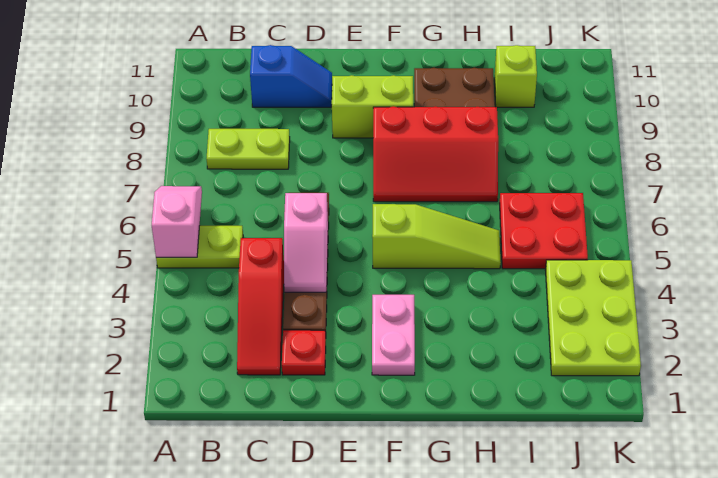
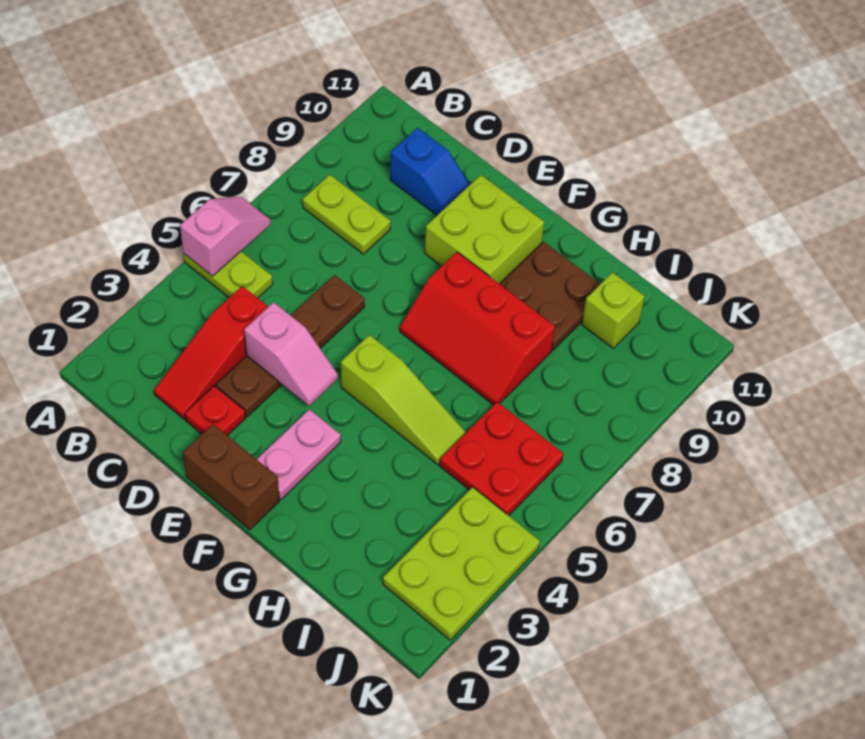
pink slope D4:D5 level 2 top 5 -> pink slope D4:E4 level 2 top D
none -> brown brick E1:F1 level 1
lime brick E9:F9 level 1 -> lime brick E9:F10 level 1

